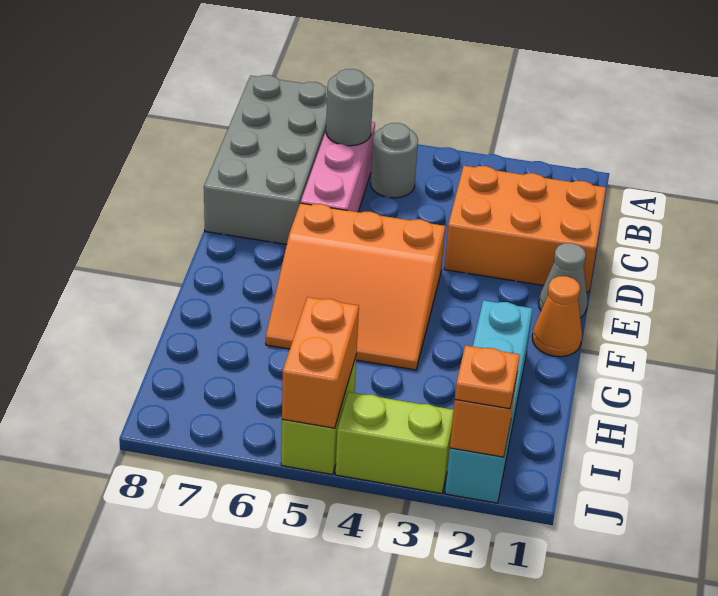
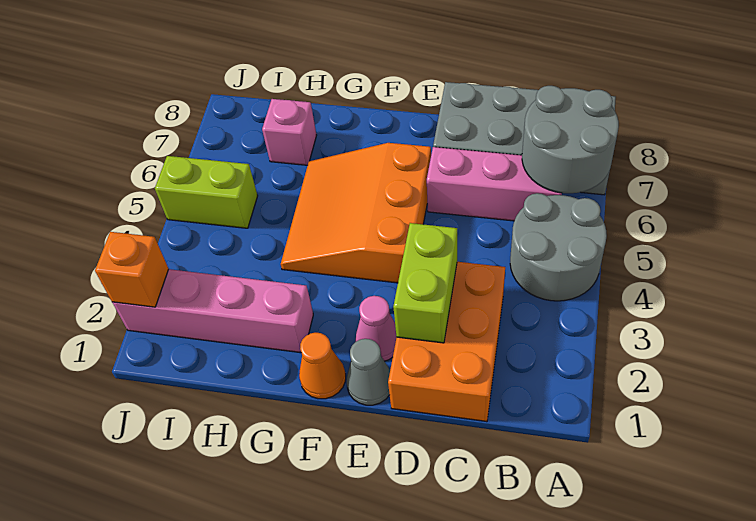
grey round brick B5 level 1 -> grey round brick A4:B5 level 1
grey round brick B6 level 2 -> grey round brick A6:B7 level 2
none -> pink cone E2 level 1
cyan brick G2:J2 level 1 -> pink brick G2:J2 level 1
none -> pink brick H7 level 1
orange brick I5:J5 level 2 -> none
orange plate J2 level 3 -> none
lime brick J3:J4 level 1 -> lime brick D2:D3 level 2

